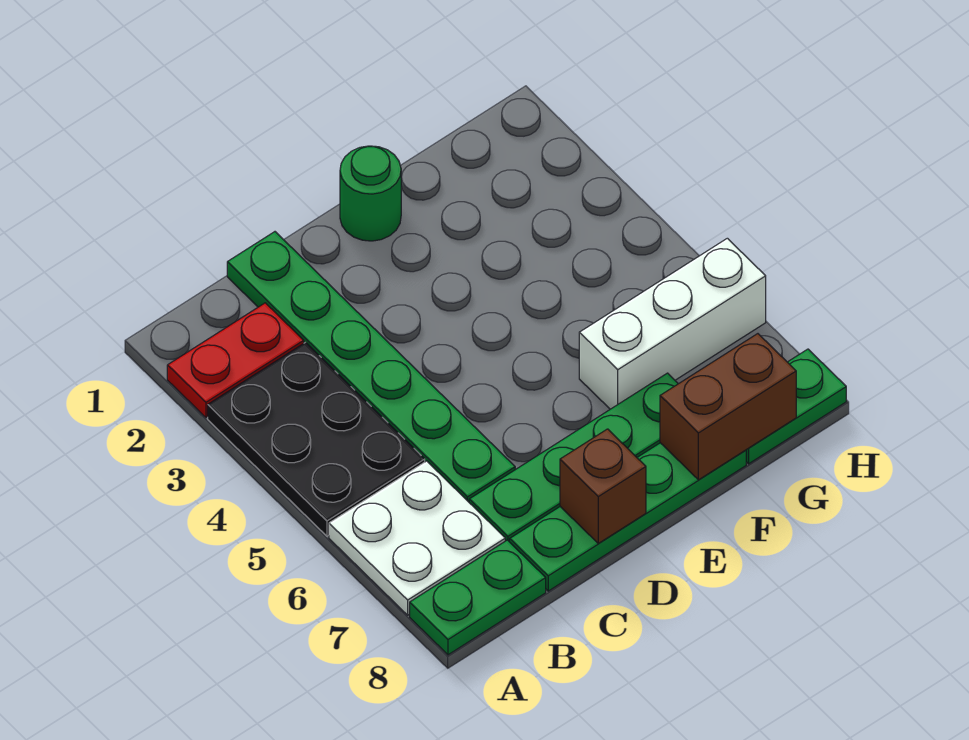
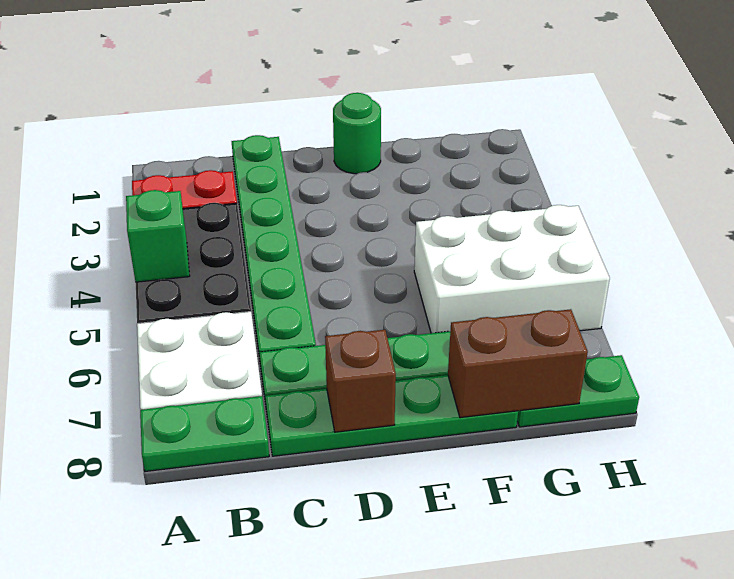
none -> green brick A4 level 2
white brick F6:H6 level 1 -> white brick F5:H6 level 1

